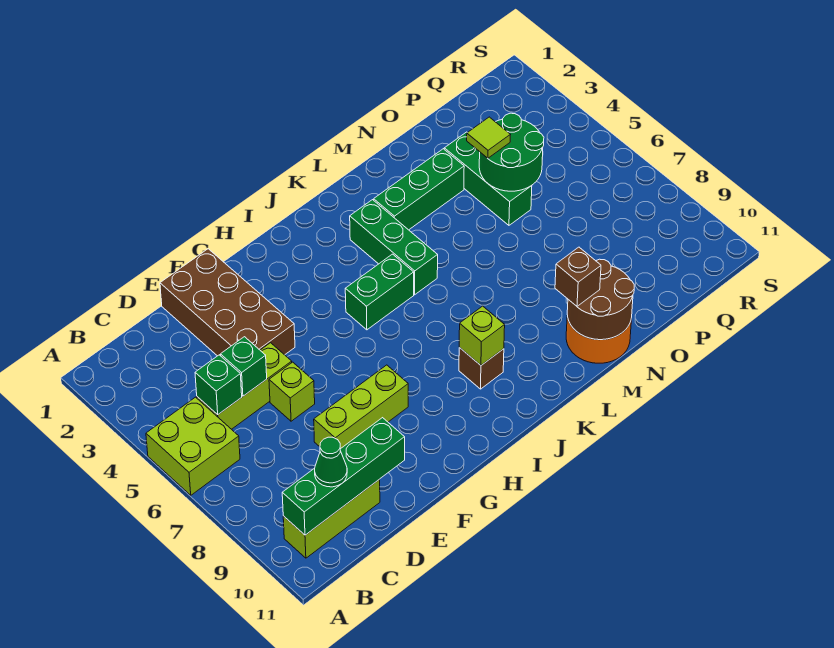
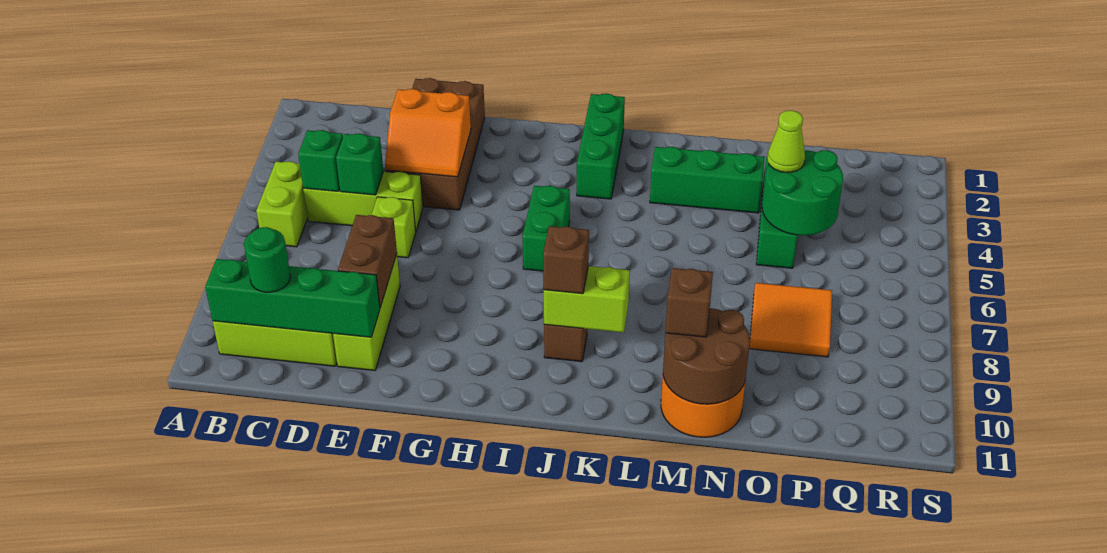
lime brick A5:B6 level 1 -> lime brick B5:B6 level 1
green cone C10 level 3 -> green round brick C10 level 3
none -> orange slope E3:F4 level 2 top 3
lime brick E8:G8 level 1 -> lime brick E8:E10 level 1
none -> brown brick E8:E9 level 2
green brick I5:J5 level 1 -> green brick I5:I6 level 1
lime brick J9 level 2 -> lime brick J9:K9 level 2
none -> brown brick J9 level 3
green brick K3:K5 level 1 -> green brick J1:J3 level 1
lime tile O4 level 3 -> lime cone O4 level 3
none -> orange tile O7:P8 level 1

